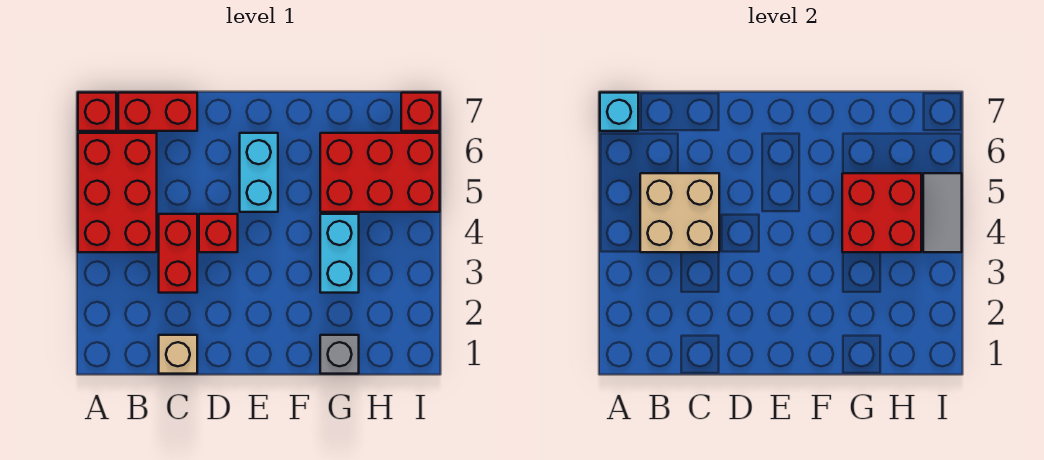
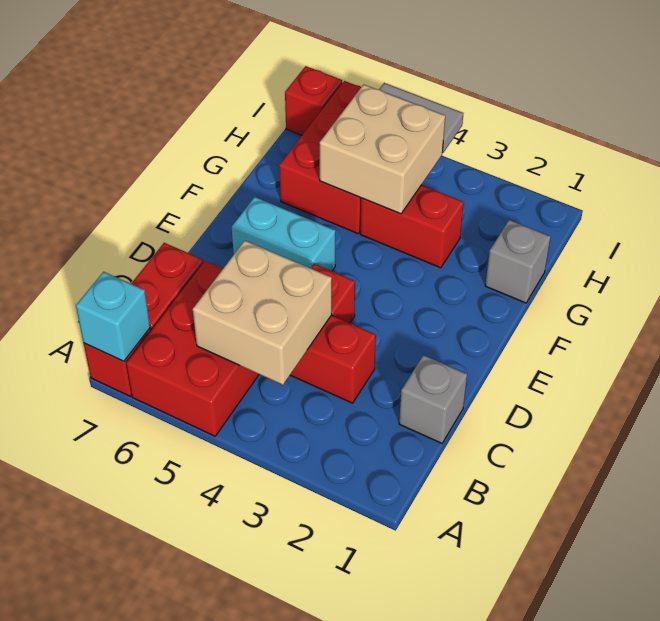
red brick A4:B6 level 1 -> red brick A5:C6 level 1
tan brick C1 level 1 -> grey brick C1 level 1
cyan brick G3:G4 level 1 -> red brick G3:G4 level 1
red brick G4:H5 level 2 -> tan brick G4:H5 level 2

